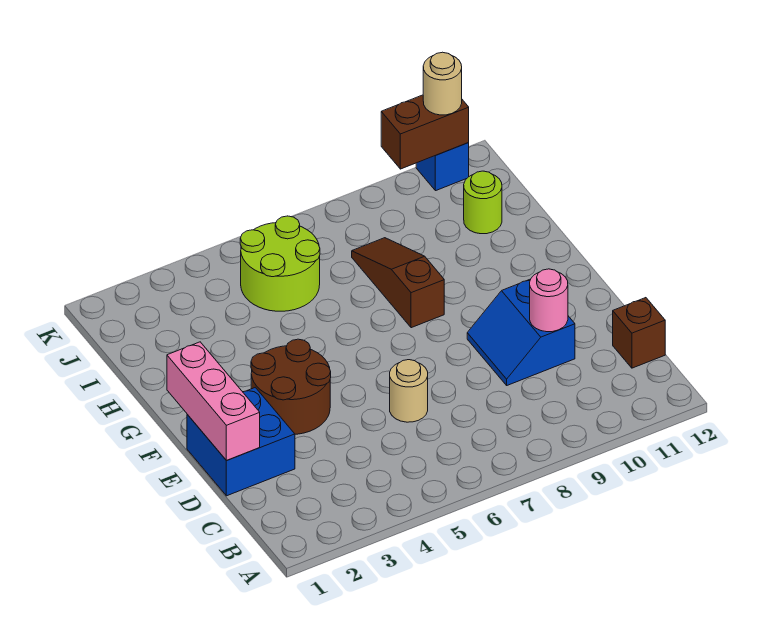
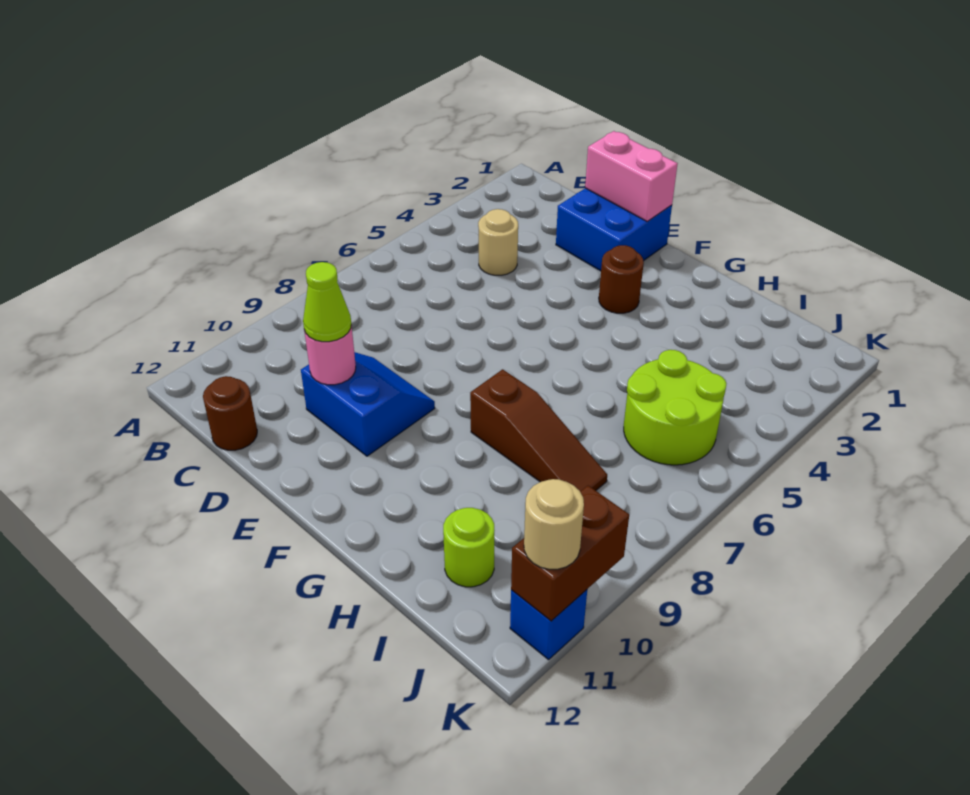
brown brick C12 level 1 -> brown round brick C12 level 1
pink brick D1:F1 level 2 -> pink brick D1:E1 level 2
tan round brick D6 level 1 -> tan round brick C4 level 1
none -> lime cone D10 level 3
brown round brick E3:F4 level 1 -> brown round brick F3 level 1

